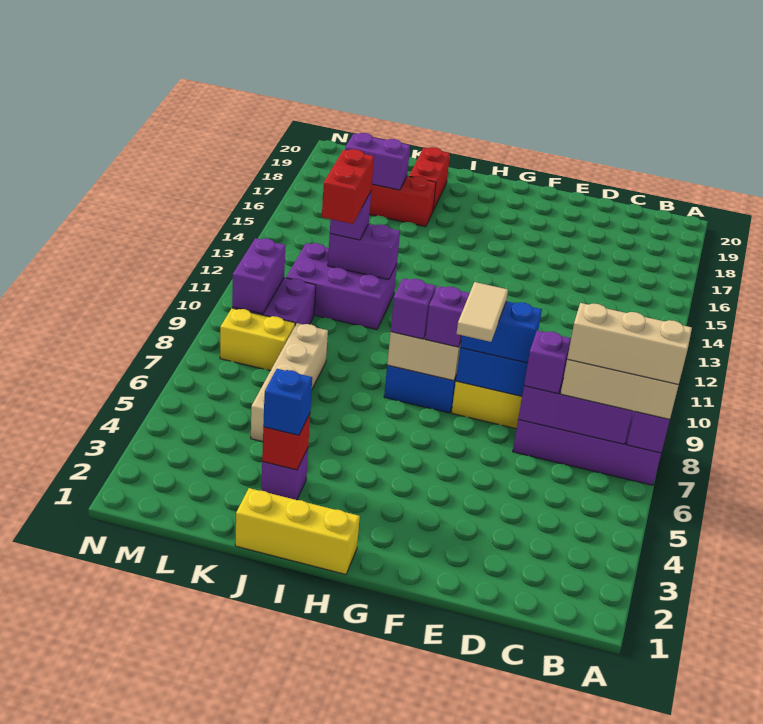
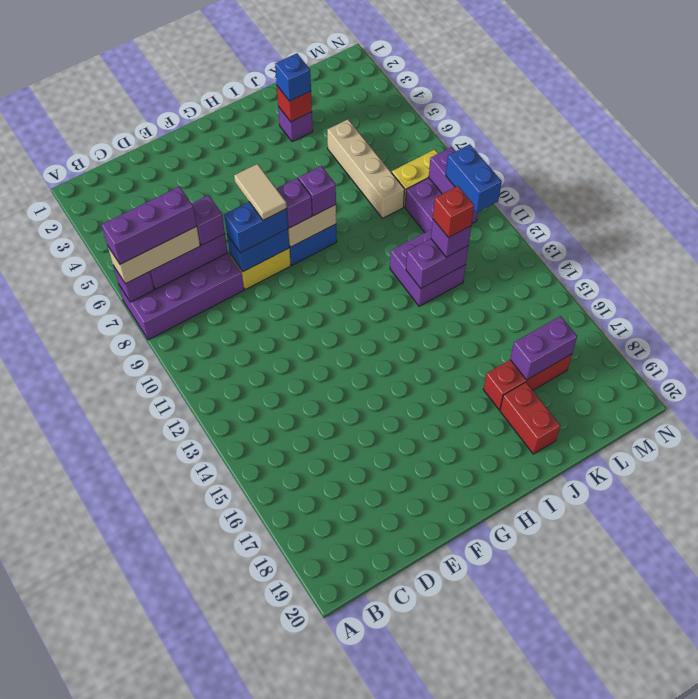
tan brick A7:C7 level 4 -> purple brick A7:C7 level 4
yellow brick H1:J1 level 1 -> none
purple brick J11:L12 level 1 -> purple brick J11:K12 level 1
red brick K11:K12 level 4 -> red brick K12 level 4
none -> blue brick M10:M11 level 3

